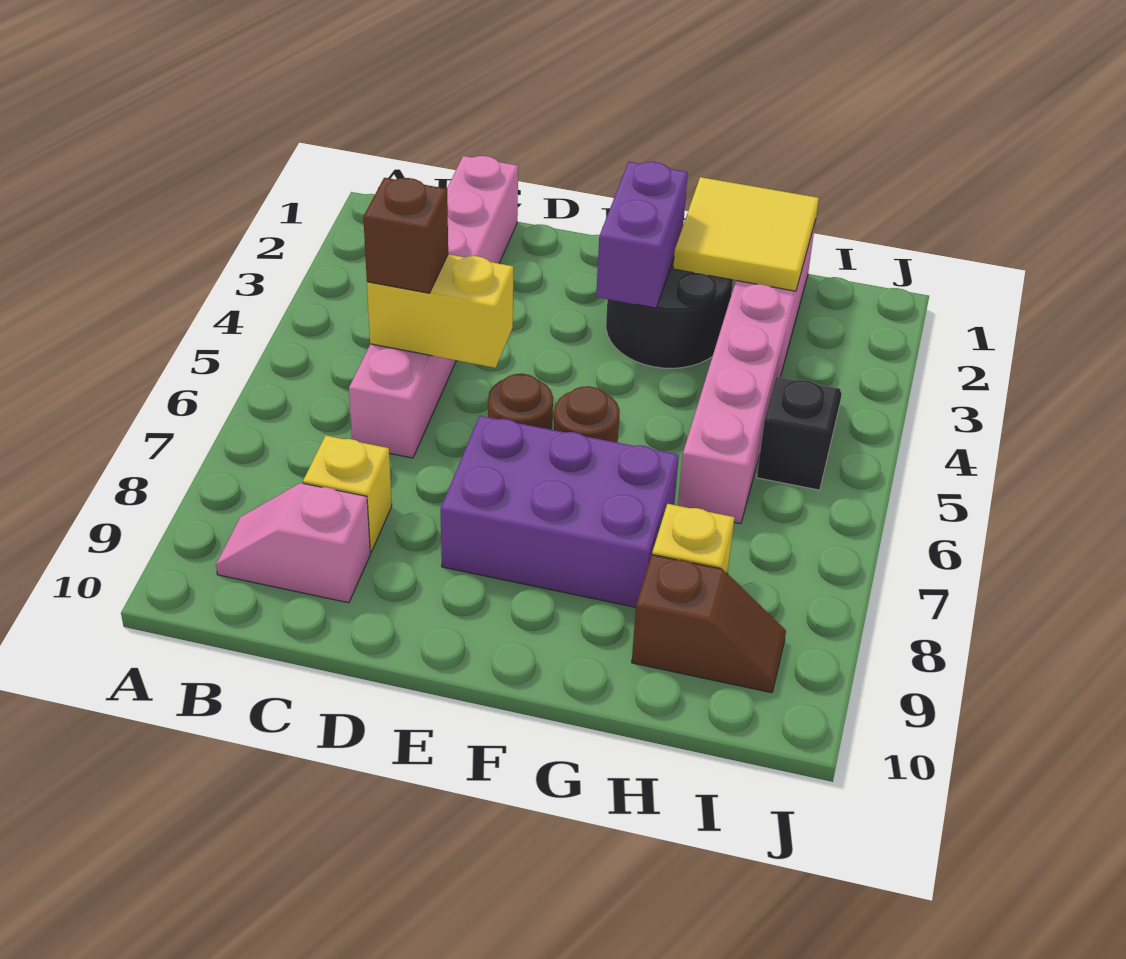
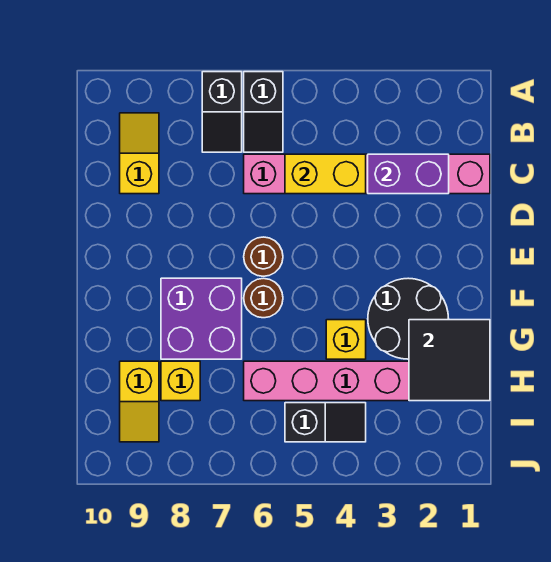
none -> black slope A6:B6 level 1 top A
none -> black slope A7:B7 level 1 top A
pink slope B9:C9 level 1 top C -> yellow slope B9:C9 level 1 top C
yellow brick C5:D5 level 2 -> yellow brick C4:C5 level 2
brown brick C5 level 3 -> none
yellow brick C8 level 1 -> yellow brick G4 level 1
purple brick E7:G8 level 1 -> purple brick F7:G8 level 1
purple brick F2:F3 level 2 -> purple brick C2:C3 level 2
yellow tile G1:H2 level 2 -> black tile G1:H2 level 2
brown slope H9:I9 level 1 top H -> yellow slope H9:I9 level 1 top H

